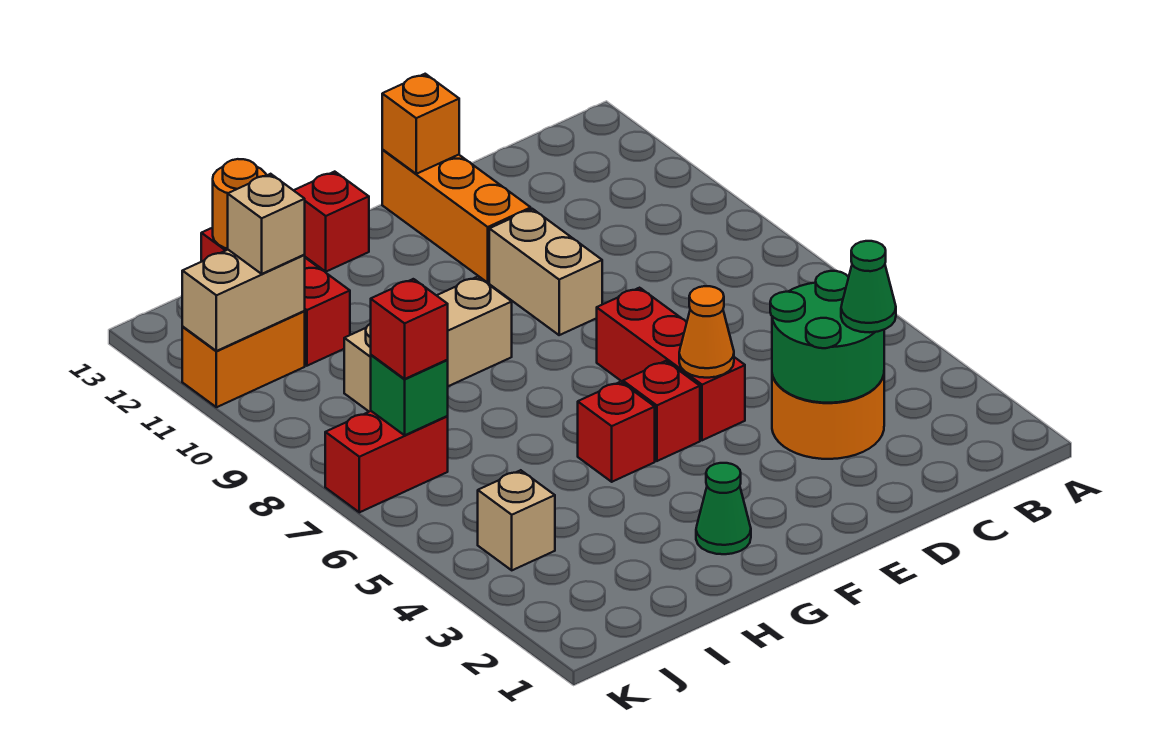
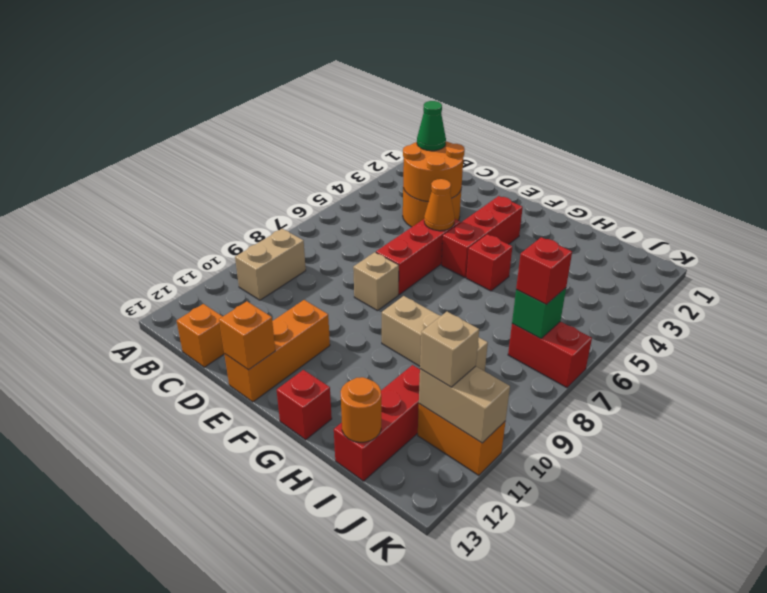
green round brick C3:D4 level 2 -> orange round brick C3:D4 level 2
none -> orange brick C13 level 1
tan brick E9:E10 level 1 -> tan brick B9:B10 level 1
red brick F5 level 1 -> red brick F3:F5 level 1
green cone G2 level 1 -> none
tan brick J4 level 1 -> tan brick E8 level 1

